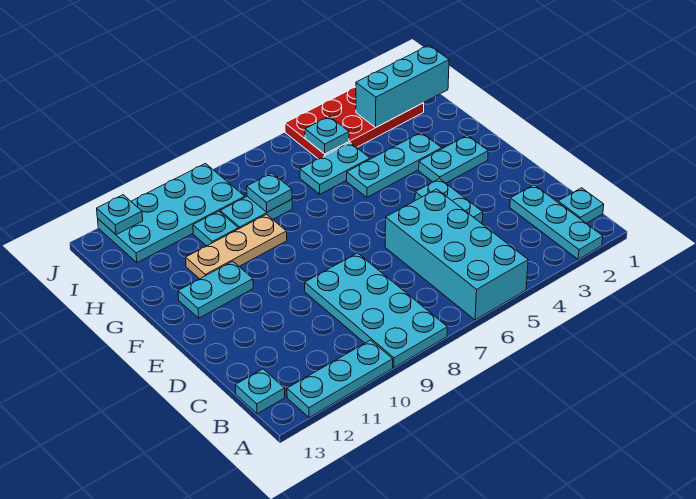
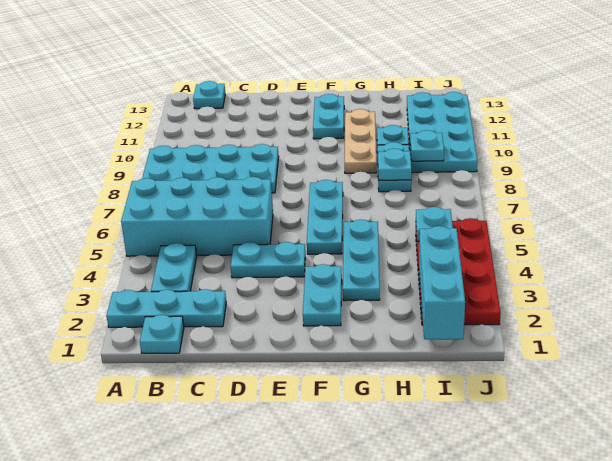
cyan plate A10:A12 level 1 -> cyan plate F5:F7 level 1
cyan plate H5:H6 level 1 -> cyan plate B3:B4 level 1
cyan plate J12 level 2 -> cyan plate I9 level 2

